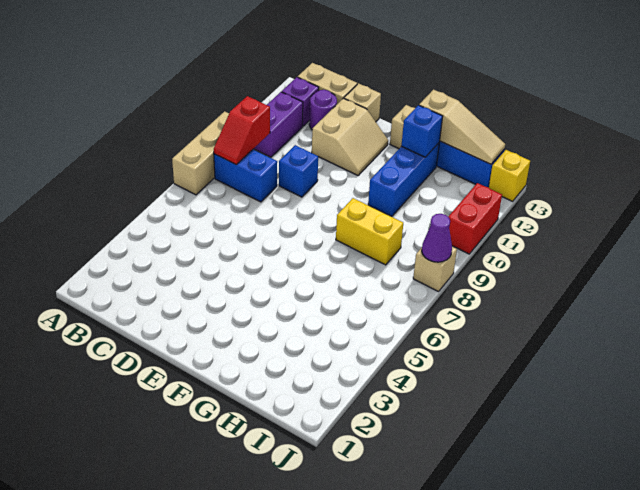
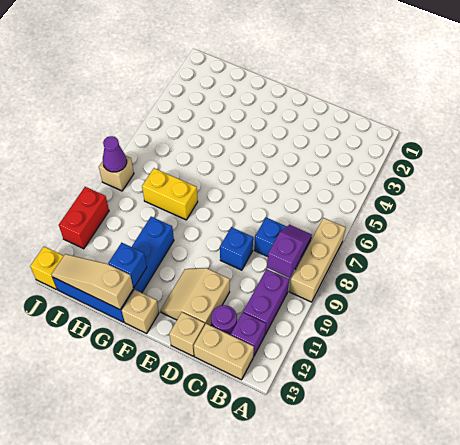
red slope B8:B9 level 2 top 9 -> purple slope B8:B9 level 2 top 9

